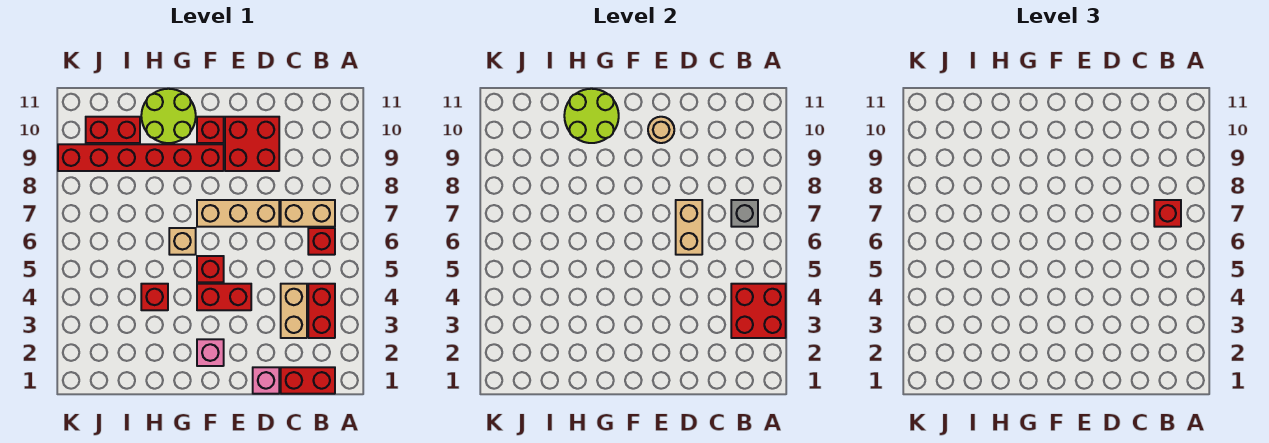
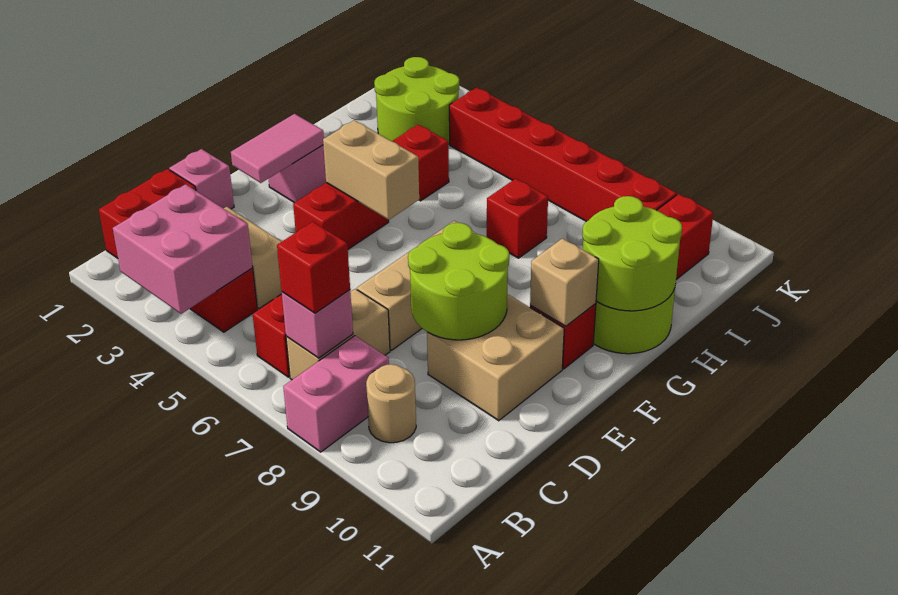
red brick A3:B4 level 2 -> pink brick A3:B4 level 2
none -> pink brick A8:B8 level 1
grey brick B7 level 2 -> pink brick B7 level 2
tan brick D6:D7 level 2 -> tan brick F4:F5 level 2
none -> lime round brick D8:E9 level 2
red brick D9:E10 level 1 -> tan brick D9:E10 level 1
none -> pink tile E2:F2 level 2
tan round brick E10 level 2 -> tan round brick B9 level 1
red brick F5 level 1 -> red brick H7 level 1
red brick F9:K9 level 1 -> red brick J4:J9 level 1
tan brick G6 level 1 -> tan brick F10 level 2
none -> lime round brick I2:J3 level 1

